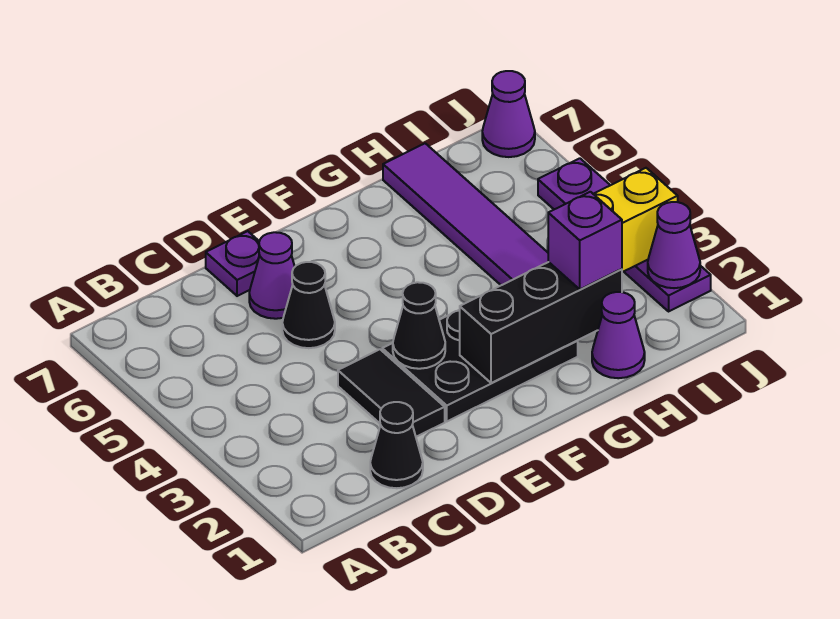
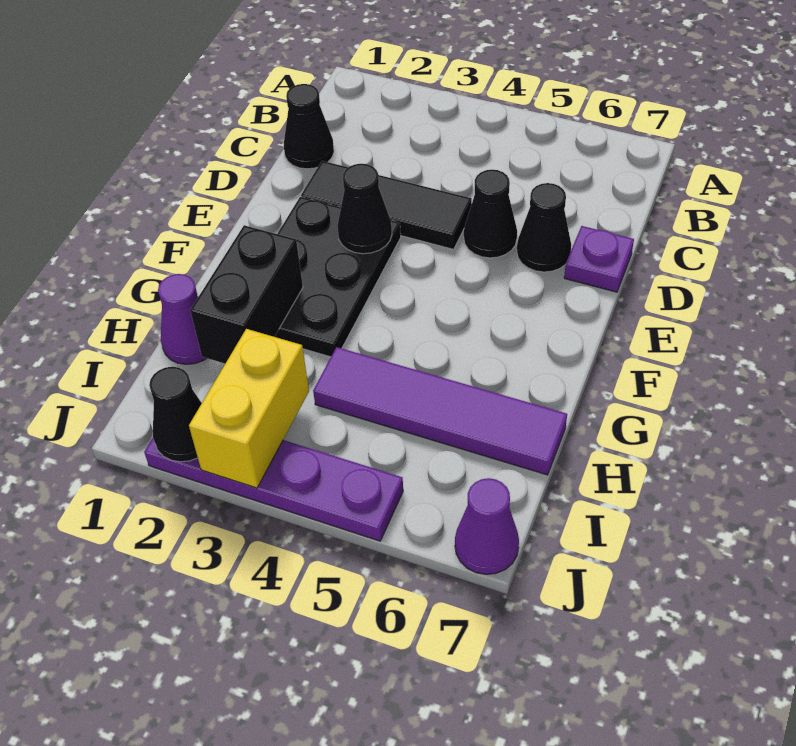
black tile D2:D3 level 1 -> black tile D2:D4 level 1
purple cone D6 level 1 -> black cone D6 level 1
black brick F2:H2 level 2 -> black brick G2:H2 level 2
purple brick H2 level 3 -> none
purple cone J2 level 2 -> black cone J2 level 2

